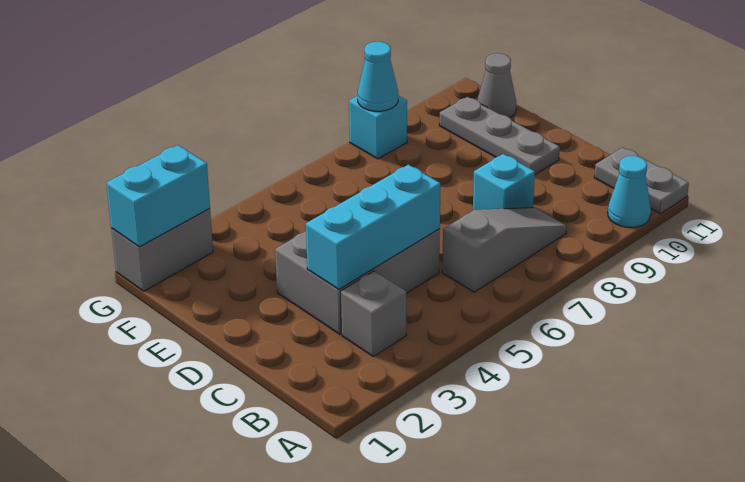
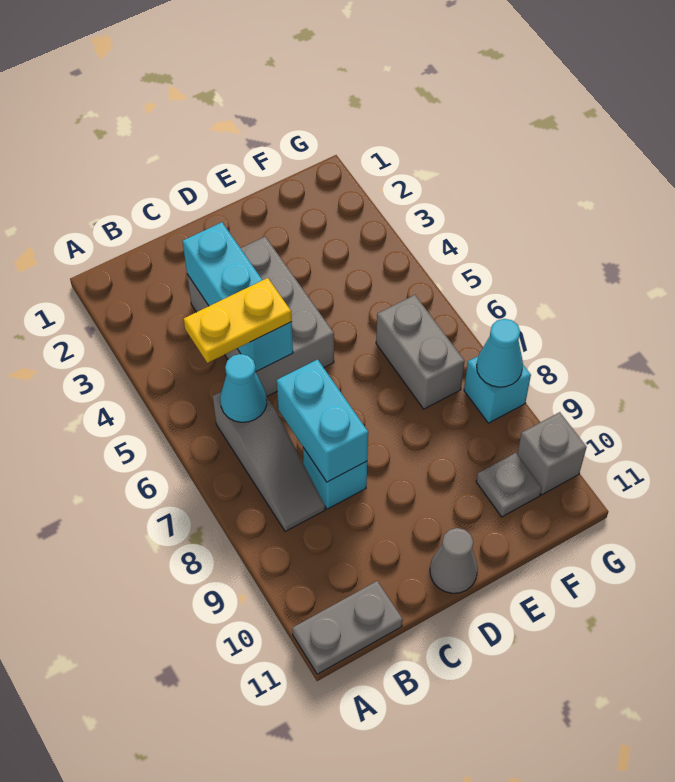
cyan cone A10 level 1 -> cyan cone B6 level 2
grey brick B3 level 1 -> grey brick G10 level 1
none -> yellow plate B5:C5 level 3
grey plate D10:F10 level 1 -> grey plate F10 level 1
grey cone F11 level 1 -> grey cone D11 level 1
grey brick G1:G2 level 1 -> grey brick F6:F7 level 1
cyan brick G1:G2 level 2 -> cyan brick C7:C8 level 2

